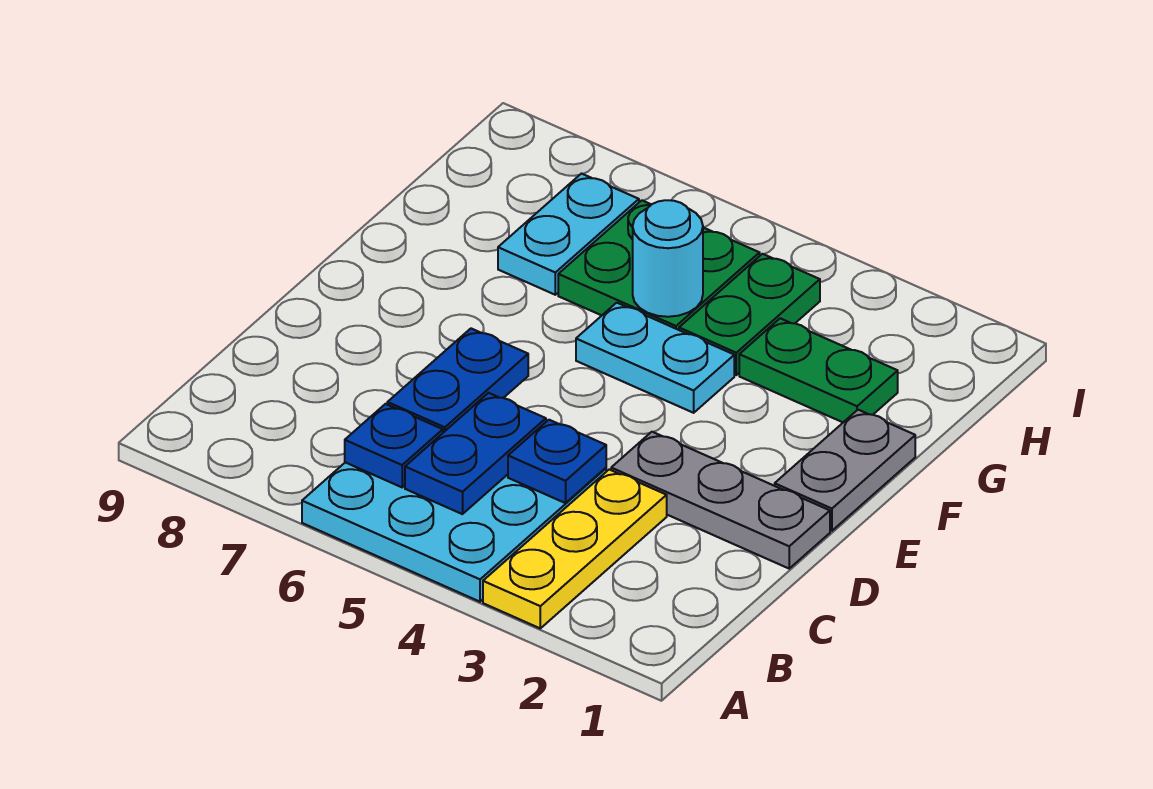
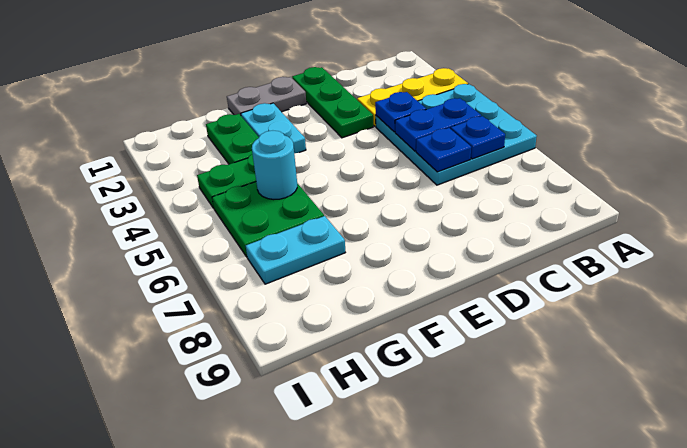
blue plate C6:D6 level 2 -> blue plate C6 level 2
grey plate D1:D3 level 1 -> green plate D1:D3 level 1
cyan plate F4:F5 level 1 -> cyan plate F2:F3 level 1

